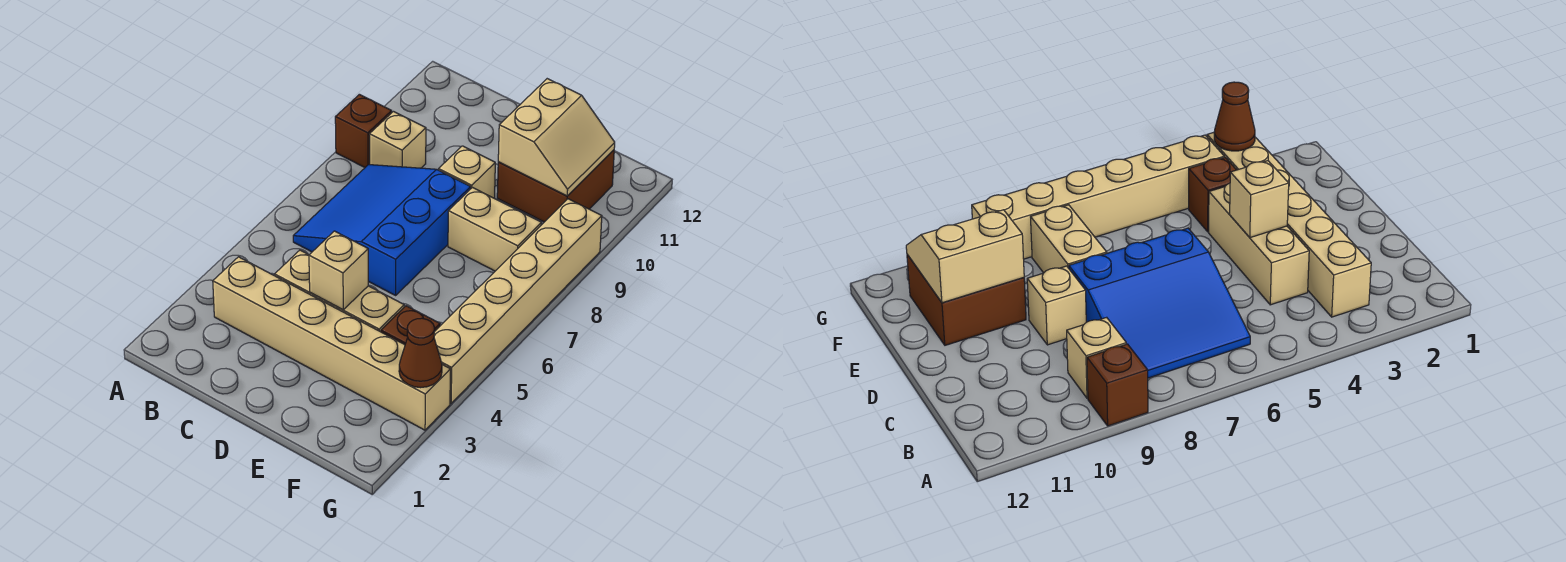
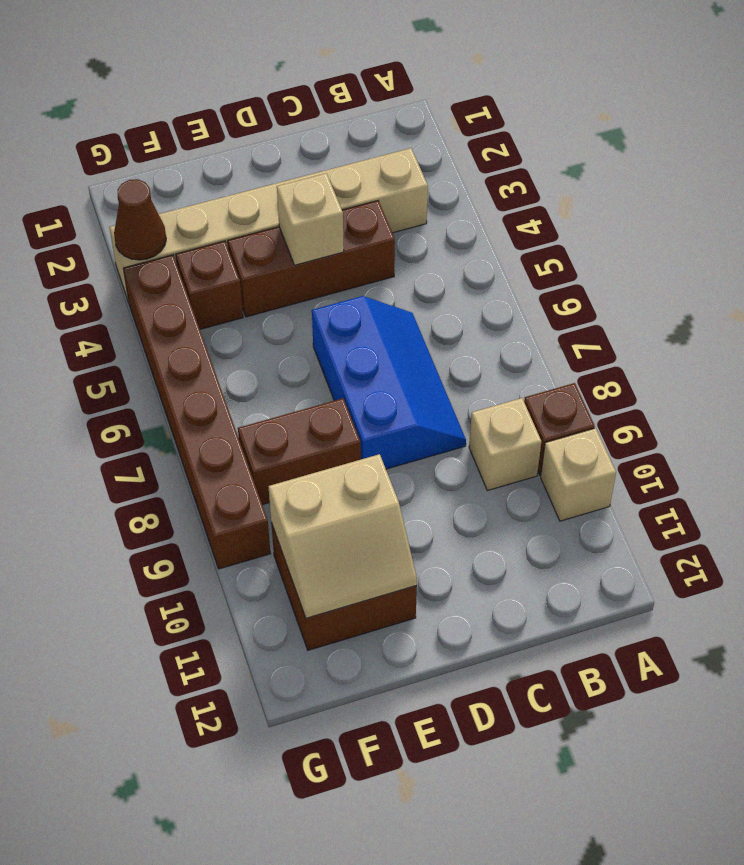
blue slope B6:D8 level 1 top D -> blue slope C6:D8 level 1 top D
tan brick C4:E4 level 1 -> brown brick C4:E4 level 1
tan brick D9 level 1 -> tan brick A10 level 1
tan brick E8:F8 level 1 -> brown brick E8:F8 level 1
tan slope E10:F11 level 2 top E -> tan slope E10:F11 level 2 top 10
tan brick G4:G9 level 1 -> brown brick G4:G9 level 1

